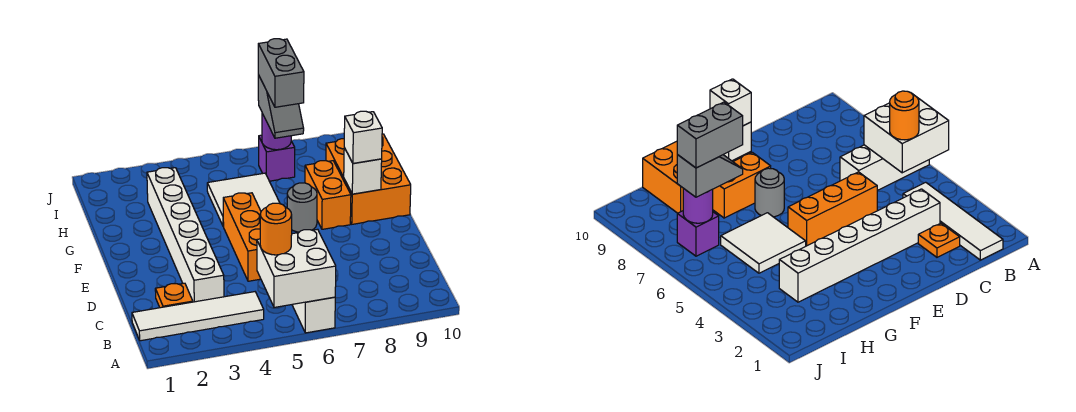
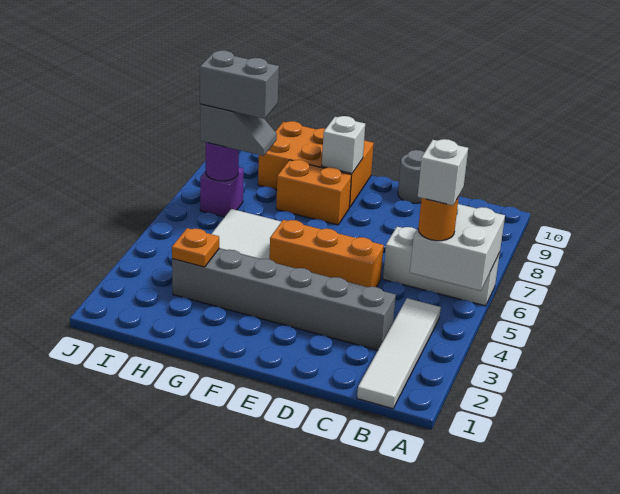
orange plate C2 level 1 -> orange plate H3 level 2
white brick C3:H3 level 1 -> grey brick C3:H3 level 1
grey round brick F7 level 1 -> grey round brick D10 level 1
white brick F9 level 3 -> white brick B5 level 4

